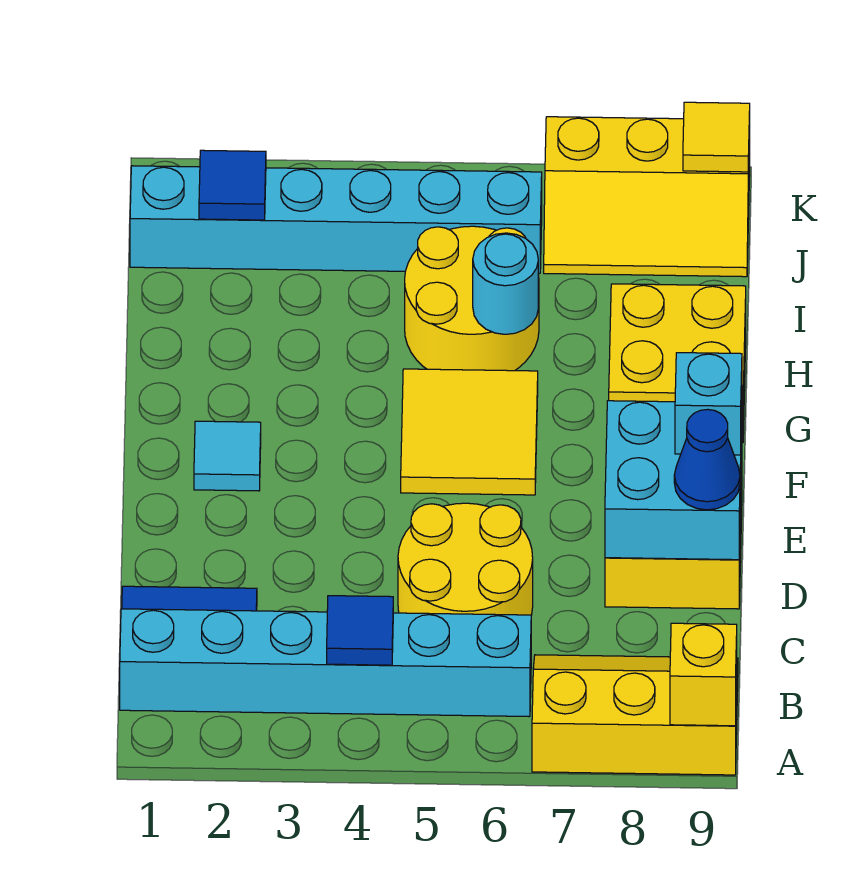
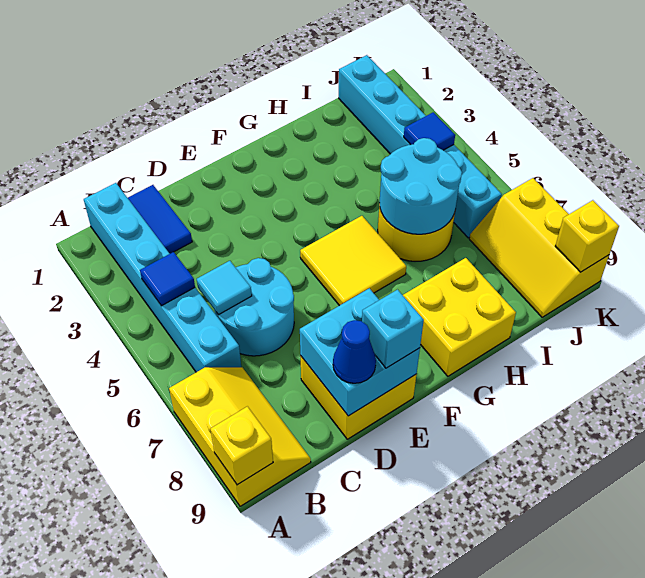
yellow round brick C5:D6 level 1 -> cyan round brick C5:D6 level 1
cyan tile F2 level 1 -> cyan tile C5 level 2
cyan round brick H6 level 2 -> cyan round brick H5:I6 level 2
blue tile J2 level 2 -> blue tile J4 level 2
yellow tile K9 level 2 -> yellow brick K9 level 2

